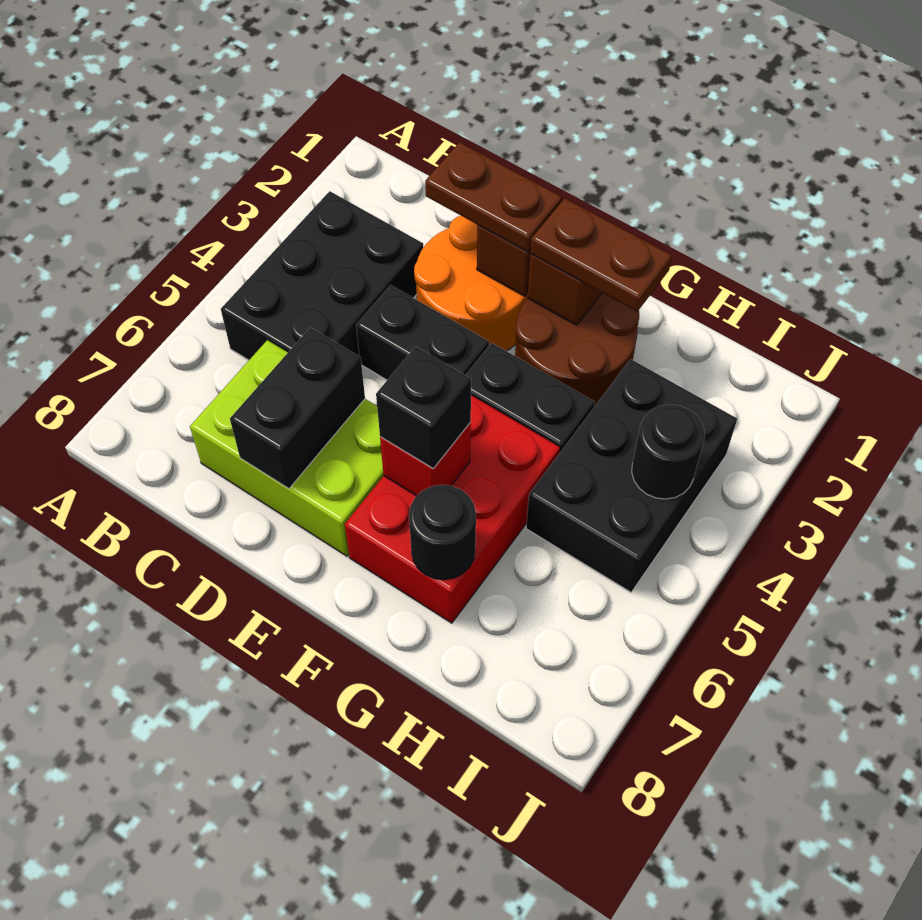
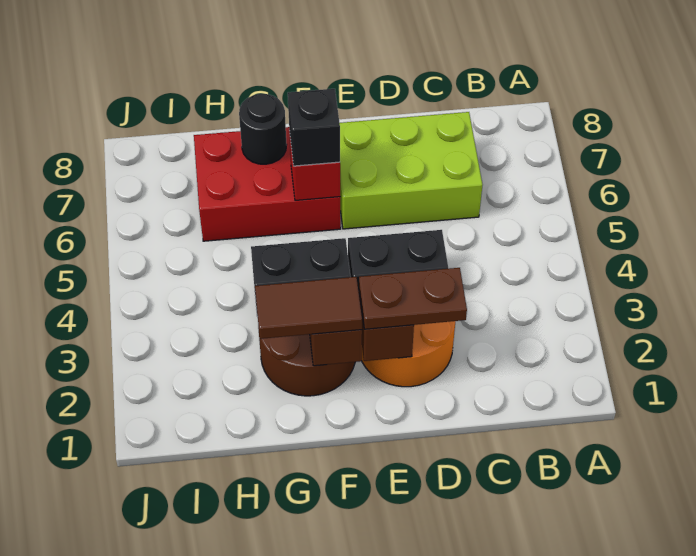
black brick B3:C5 level 1 -> none
black brick D6:D7 level 2 -> none
brown plate F2:G2 level 3 -> brown tile F2:G2 level 3
red brick F5:G7 level 1 -> red brick F6:H7 level 1
black brick H3:I5 level 1 -> none
black round brick I4 level 2 -> none

